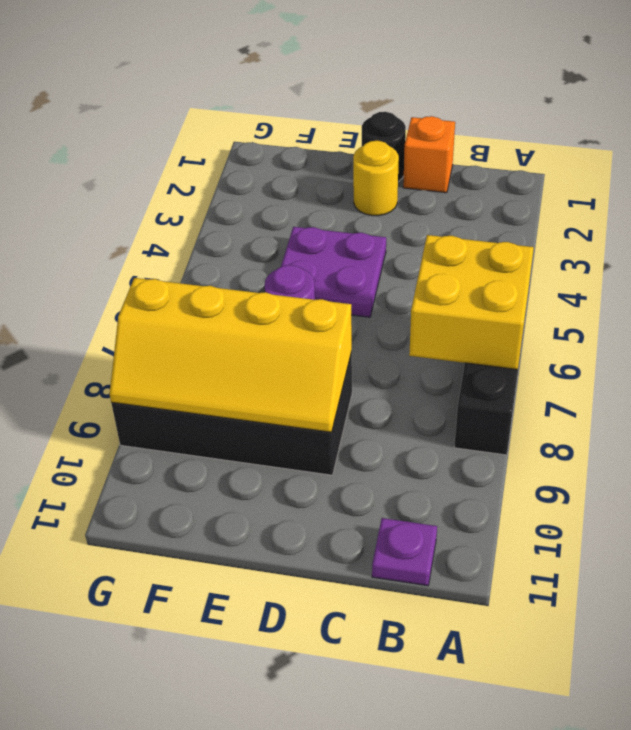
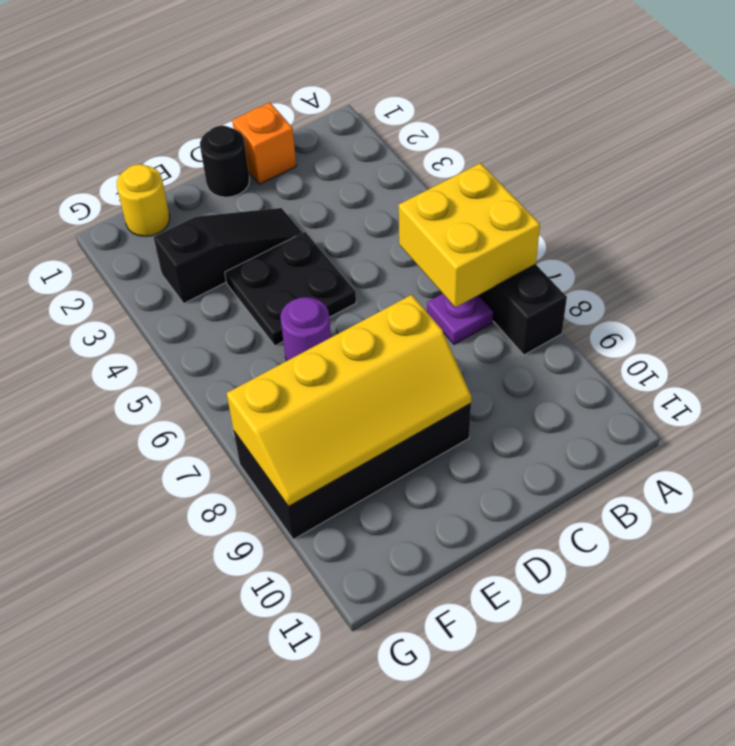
purple plate B11 level 1 -> purple plate B7 level 1
yellow round brick D2 level 1 -> yellow round brick F1 level 1
none -> black slope D3:F3 level 1 top F
purple plate D4:E5 level 1 -> black plate D4:E5 level 1

